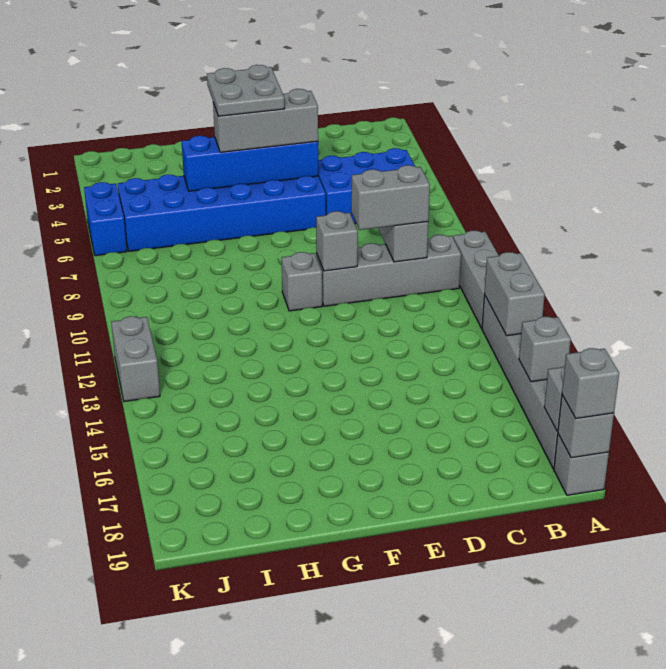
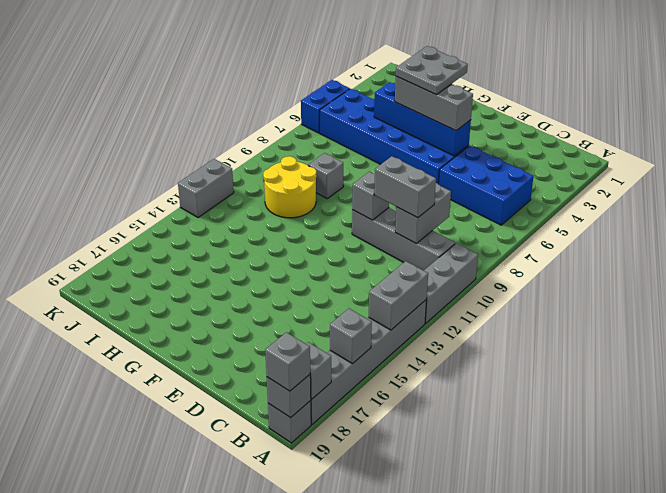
grey brick F10 level 1 -> grey brick H9 level 1
none -> yellow round brick H10:I11 level 1

